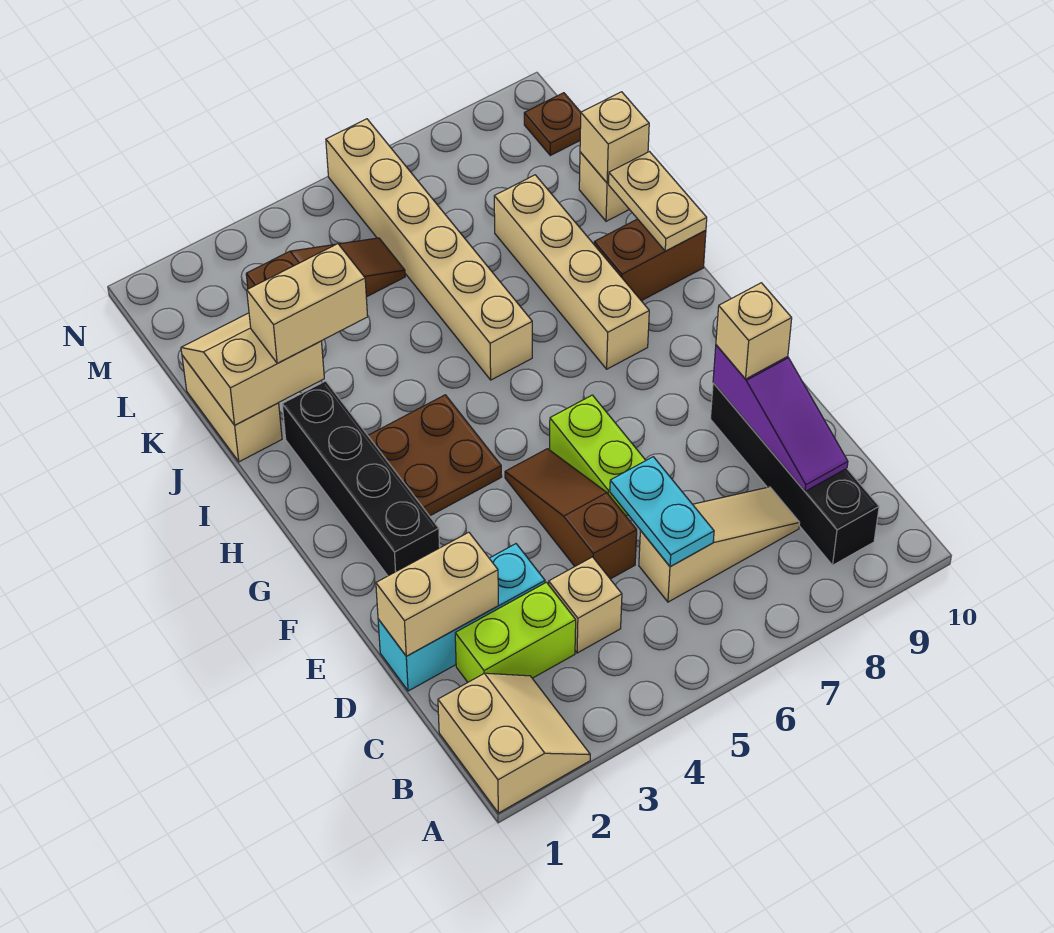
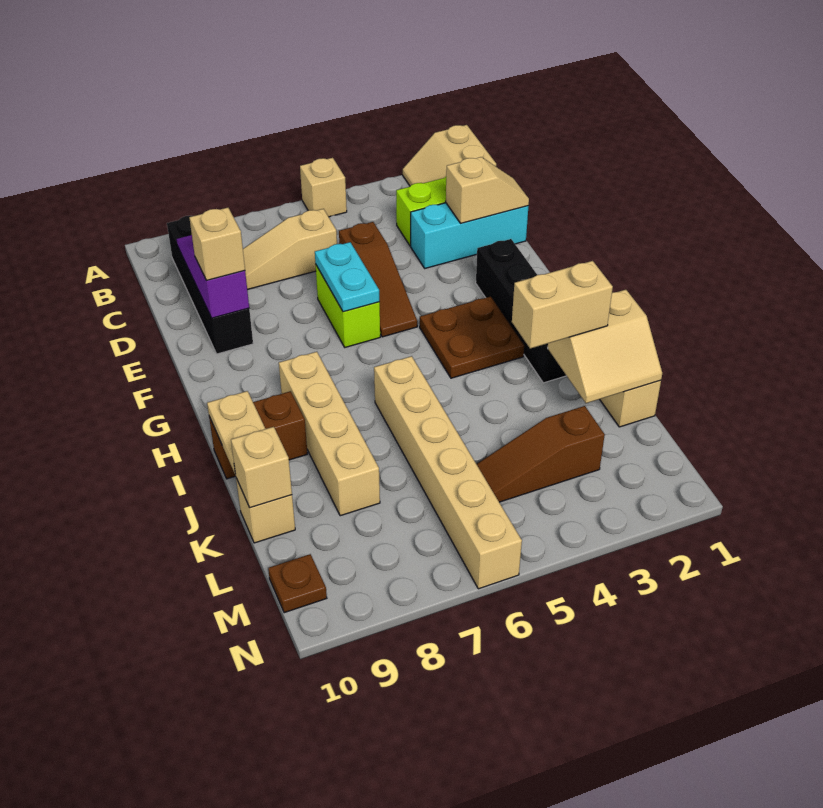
tan brick C4 level 1 -> tan brick A5 level 1
cyan plate C6:D6 level 2 -> cyan plate E6:F6 level 2
tan brick D1:D2 level 2 -> tan slope D1:D2 level 2 top 2

